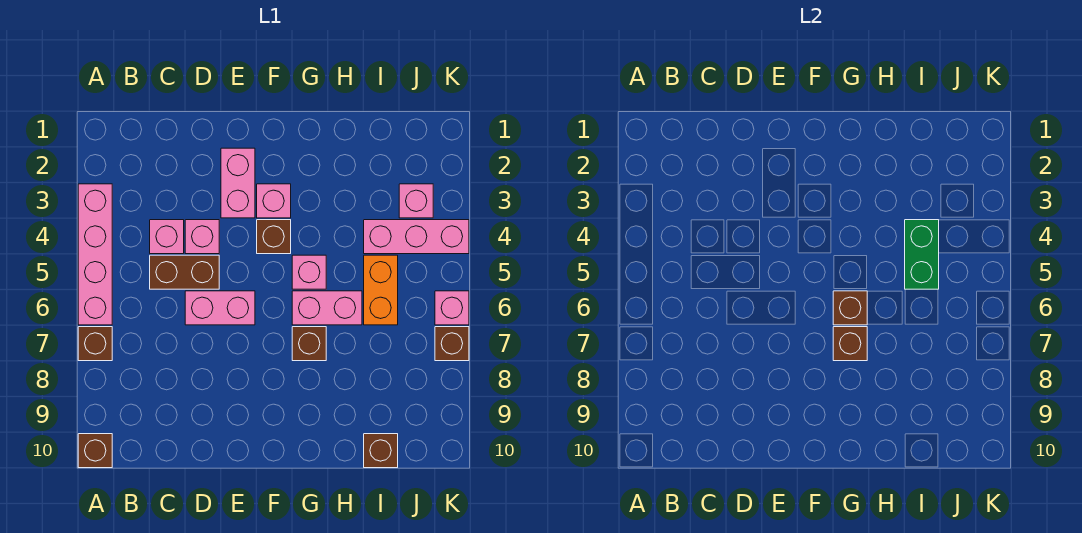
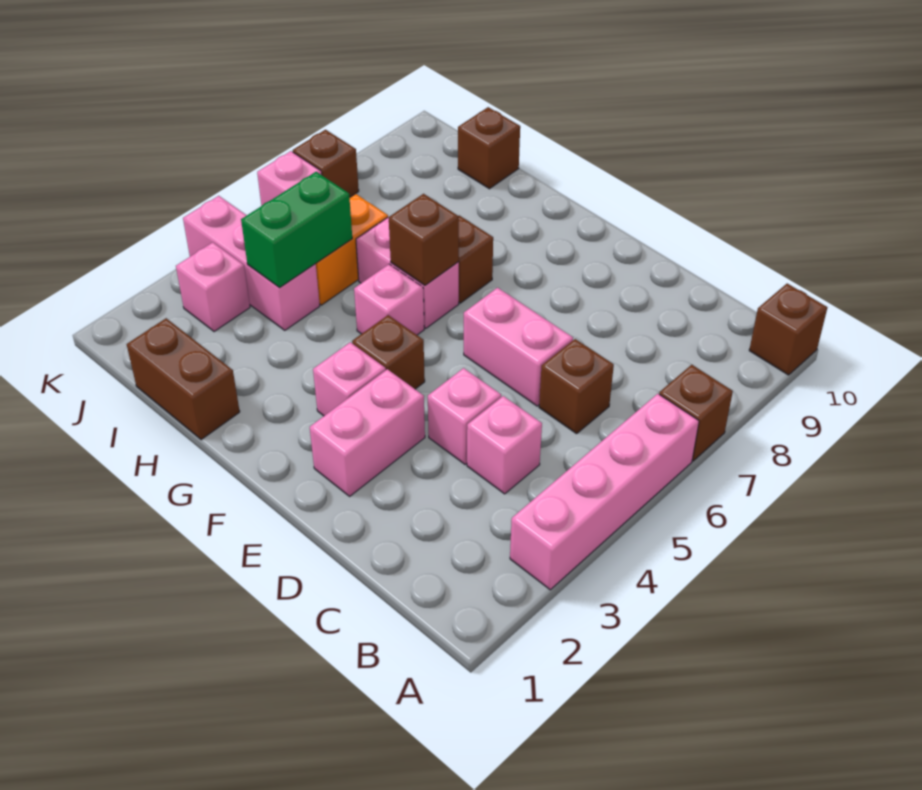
brown brick C5:D5 level 1 -> brown brick H1:I1 level 1
brown brick G7 level 2 -> brown brick C6 level 1

